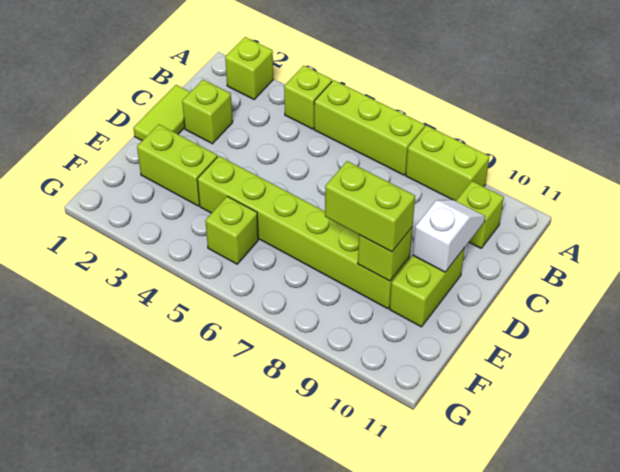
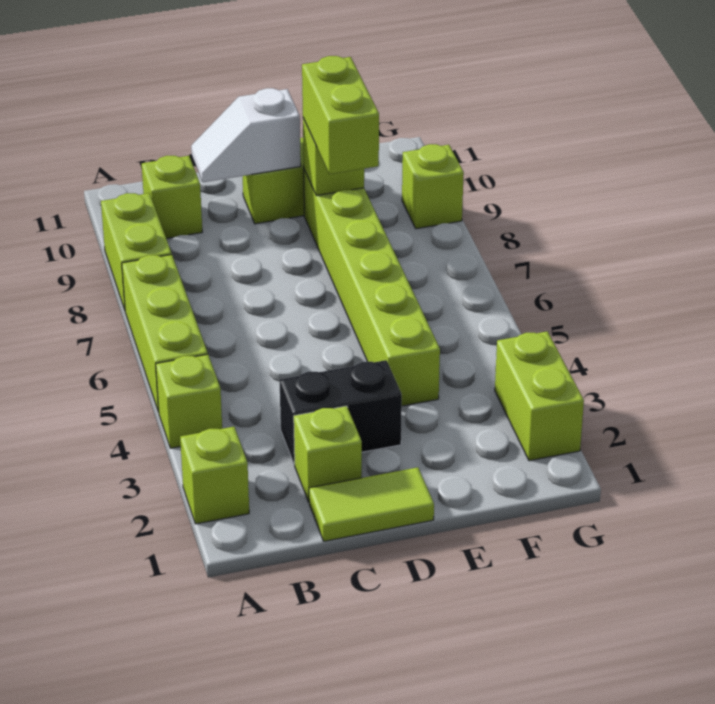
none -> black brick C3:D3 level 1
lime brick E2:E3 level 1 -> lime brick G2:G3 level 1
lime brick F5 level 1 -> lime brick G9 level 1

